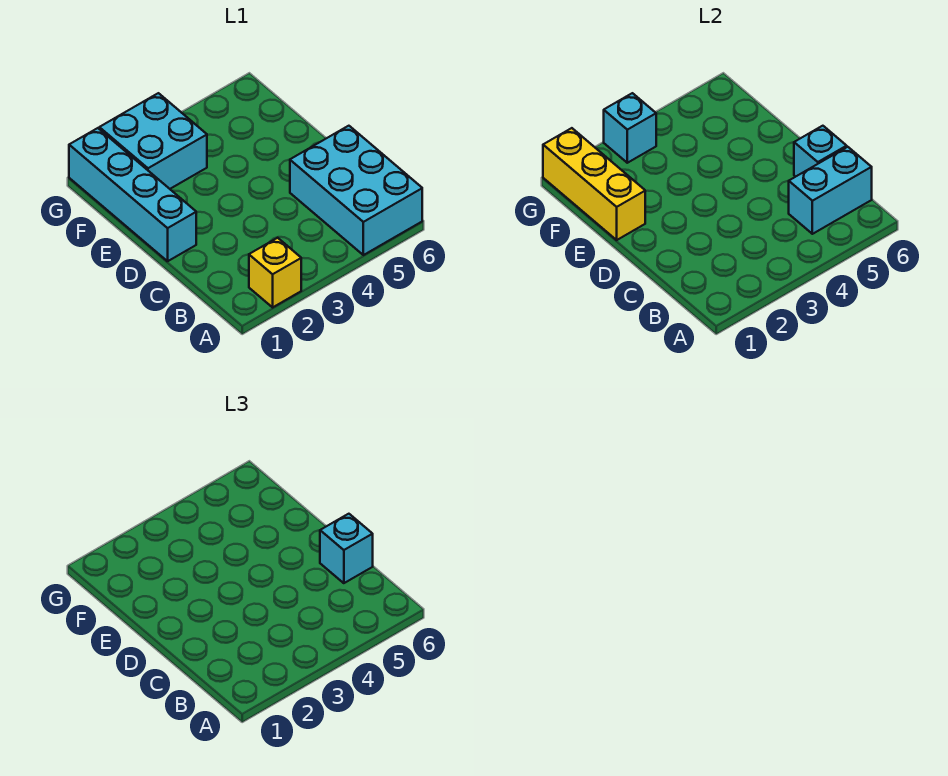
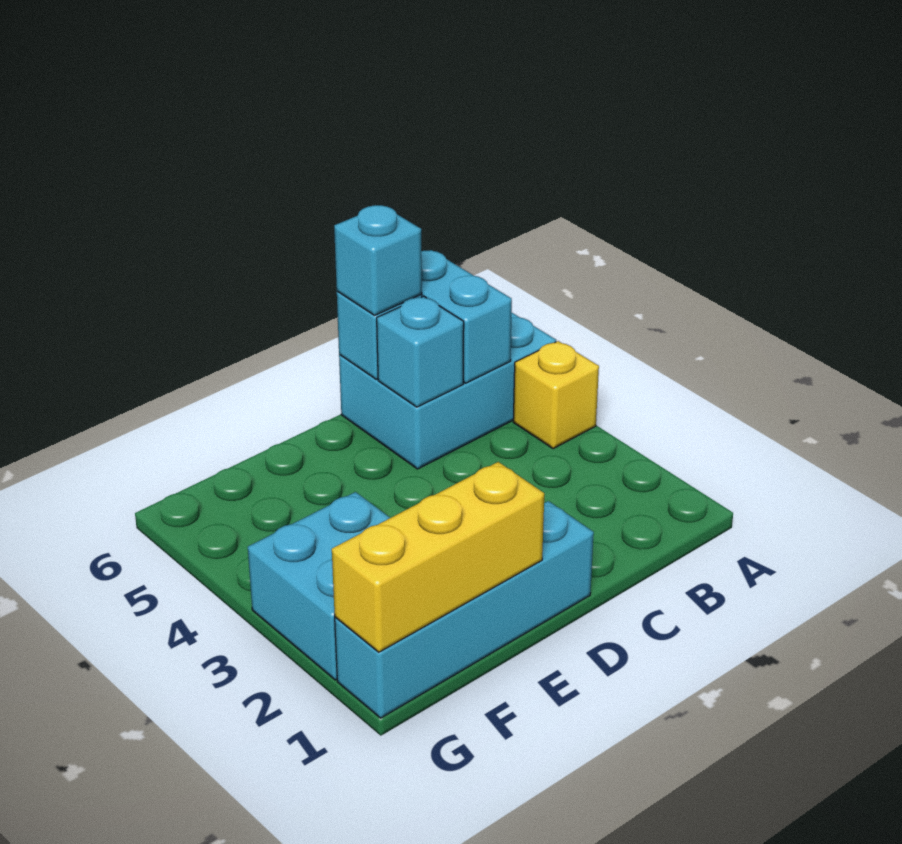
yellow brick A2 level 1 -> yellow brick A4 level 1
cyan brick G3 level 2 -> cyan brick C5 level 2

